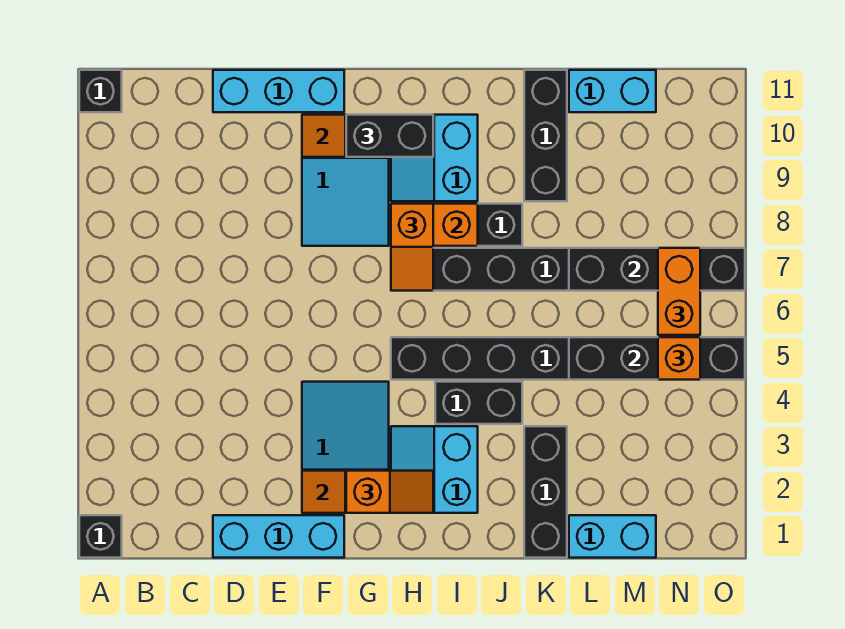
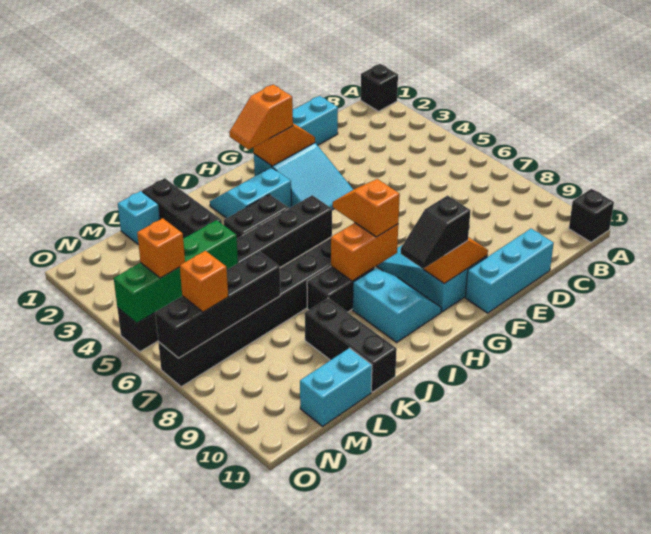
black brick G10:H10 level 3 -> black slope G10:H10 level 3 top G
cyan slope H2:I3 level 1 top I -> cyan slope H2:I3 level 1 top 3
cyan brick L1:M1 level 1 -> cyan brick L1 level 1
black brick L5:O5 level 2 -> green brick L5:O5 level 2
orange brick N6:N7 level 3 -> orange brick N7 level 3

